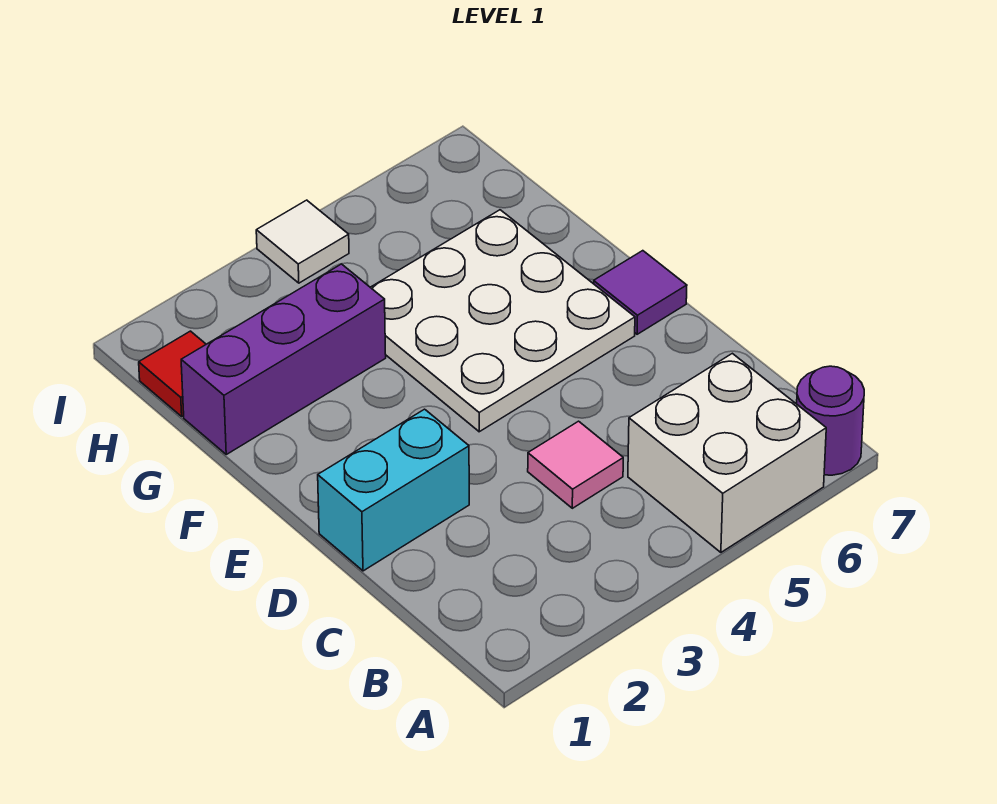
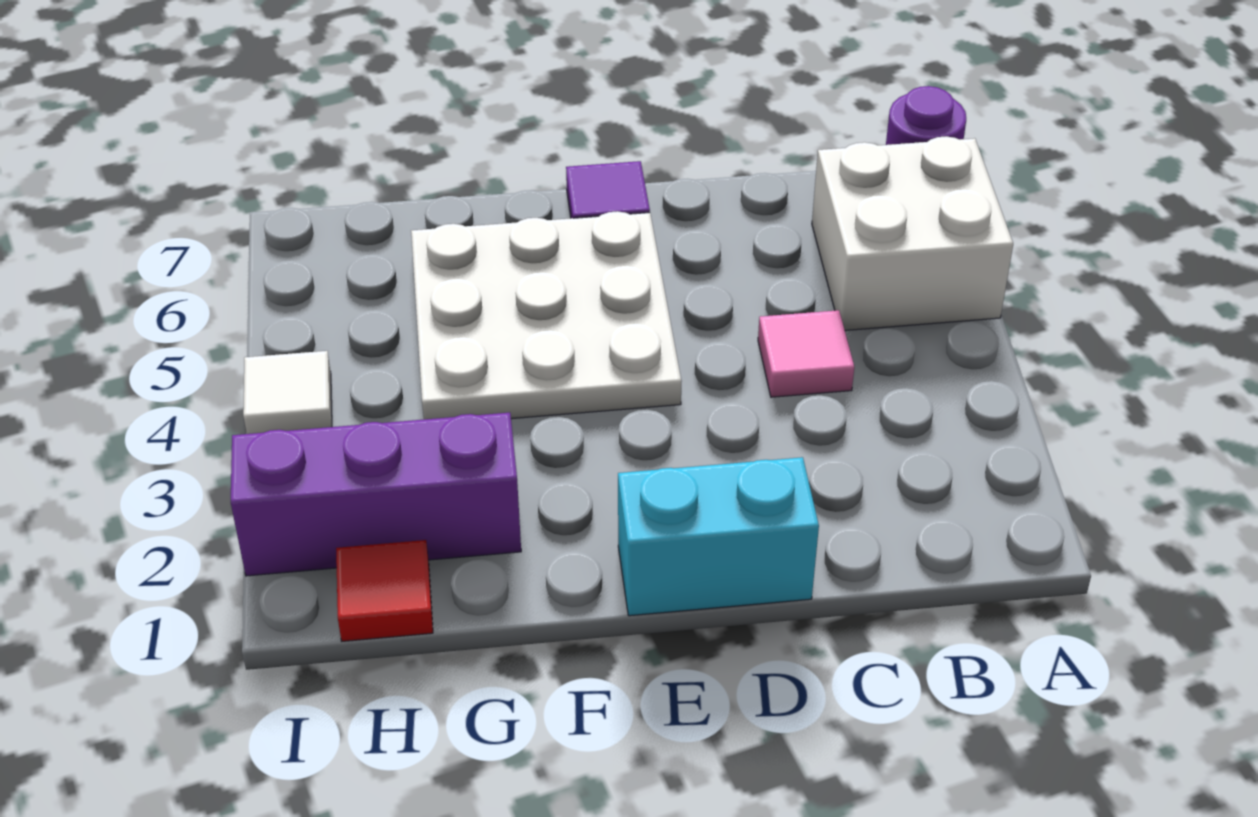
cyan brick D1:D2 level 1 -> cyan brick D1:E1 level 1
purple brick G1:G3 level 1 -> purple brick G2:I2 level 1

